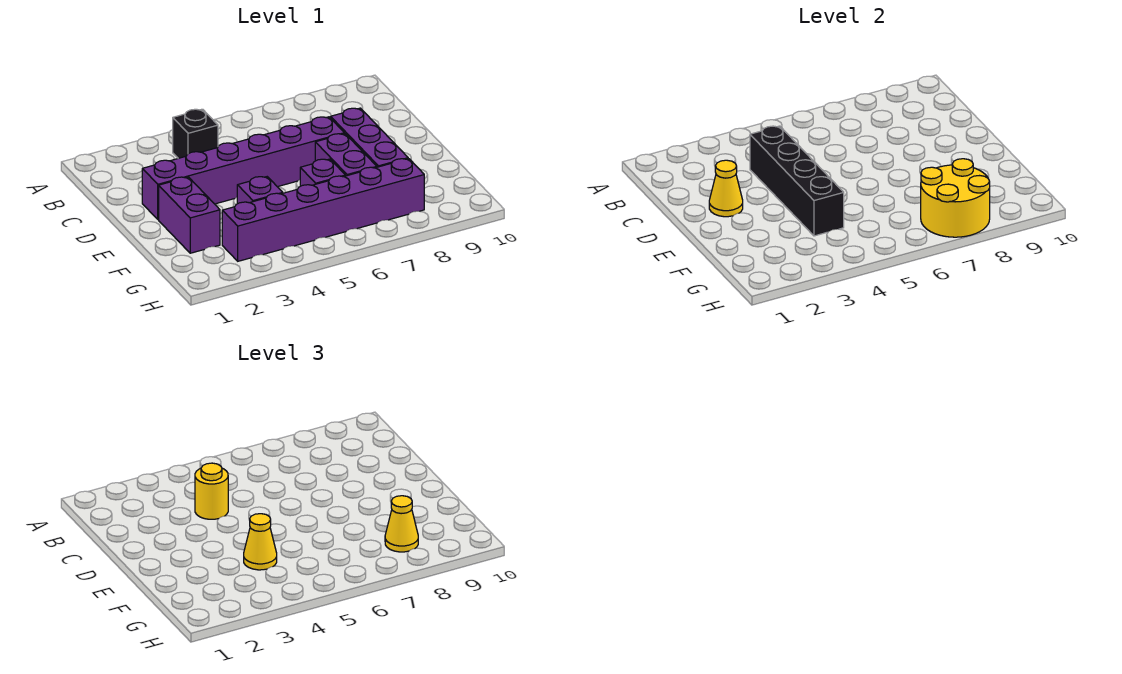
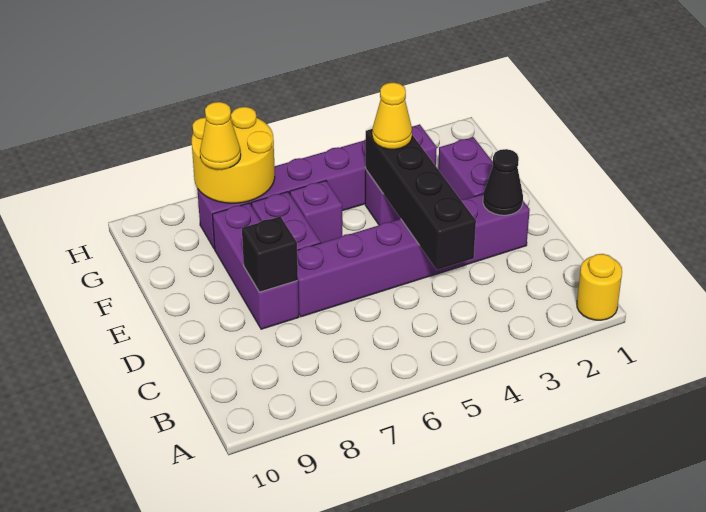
black brick B4 level 1 -> black brick D8 level 2
yellow round brick C4 level 3 -> yellow round brick A1 level 1
yellow cone D2 level 2 -> black cone D2 level 2

